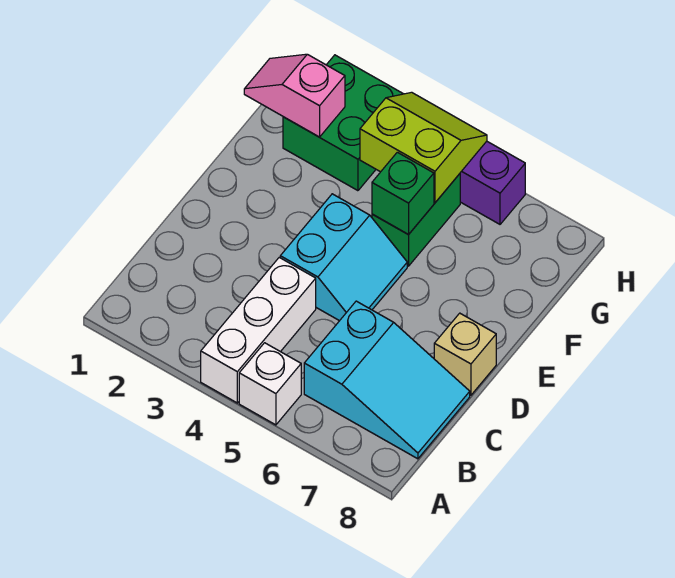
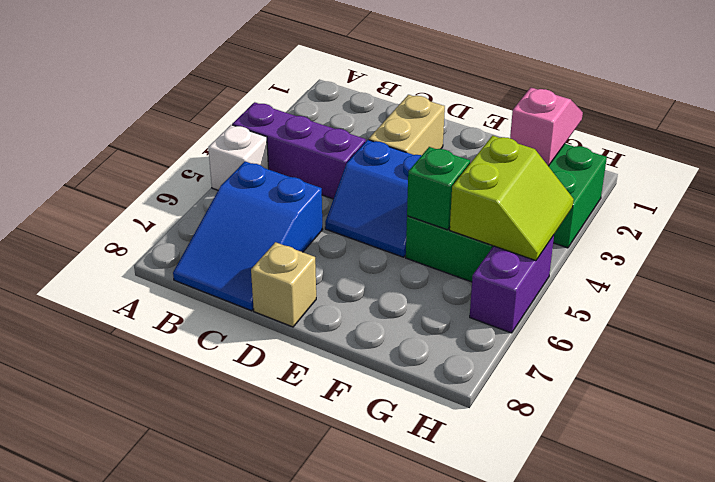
white brick A4:C4 level 1 -> purple brick A4:C4 level 1
cyan slope B6:C8 level 1 top 6 -> blue slope B6:C8 level 1 top 6
none -> tan brick D2:D3 level 1
cyan slope D4:E5 level 1 top 4 -> blue slope D4:E5 level 1 top 4

